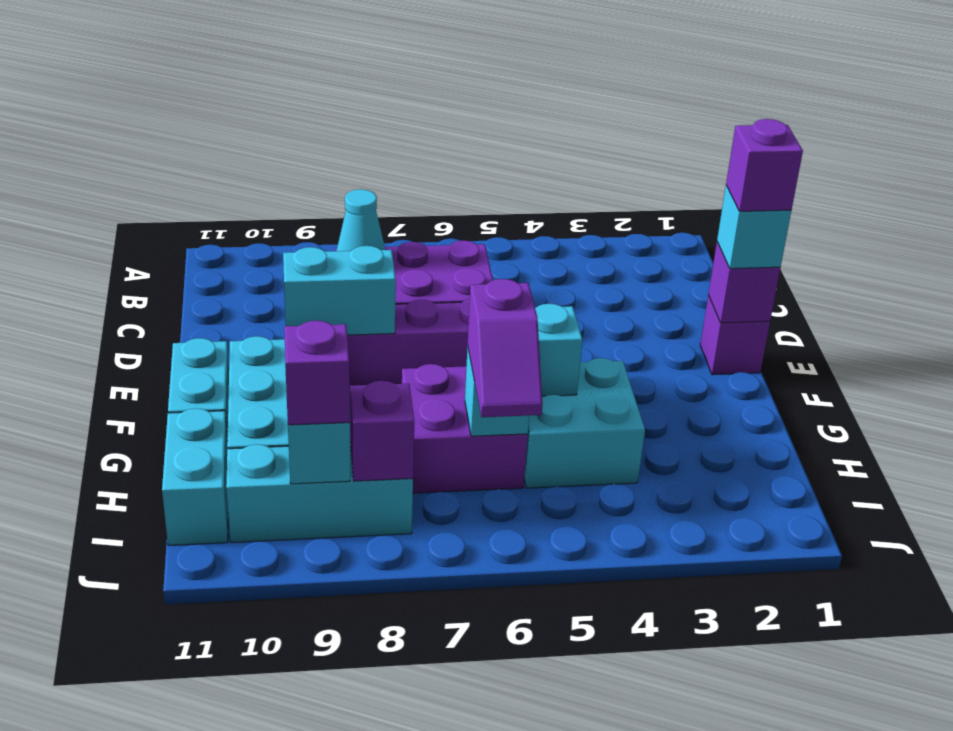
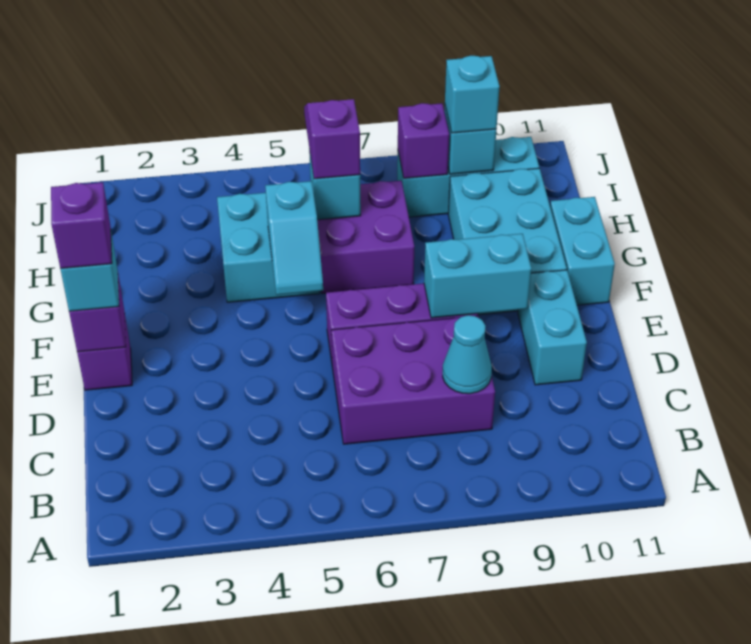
cyan brick H11:I11 level 1 -> cyan brick D10:E10 level 1
purple brick I9 level 3 -> cyan brick I9 level 3

